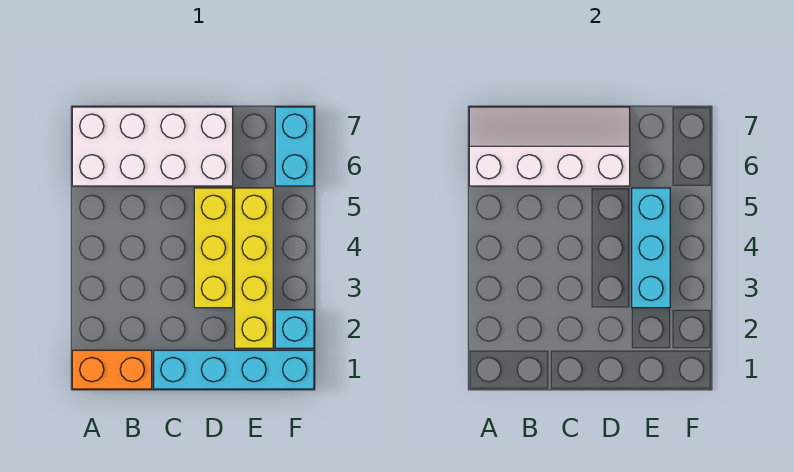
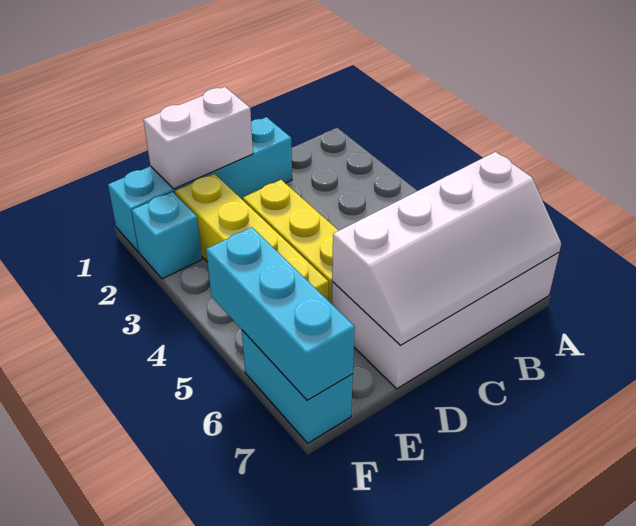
orange brick A1:B1 level 1 -> none
none -> white brick D1:E1 level 2
cyan brick E3:E5 level 2 -> cyan brick F5:F7 level 2

